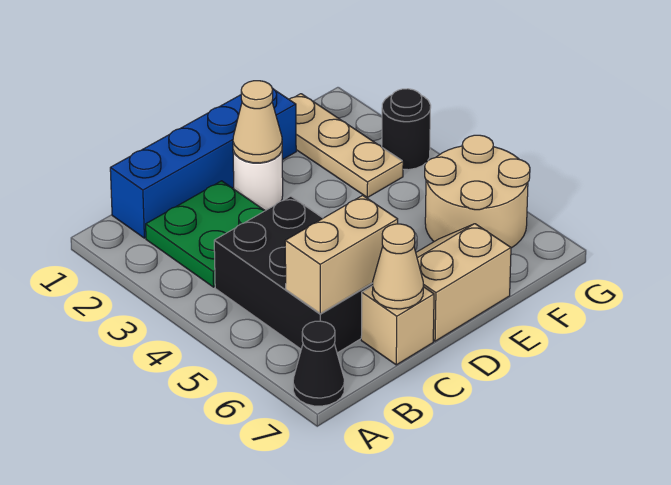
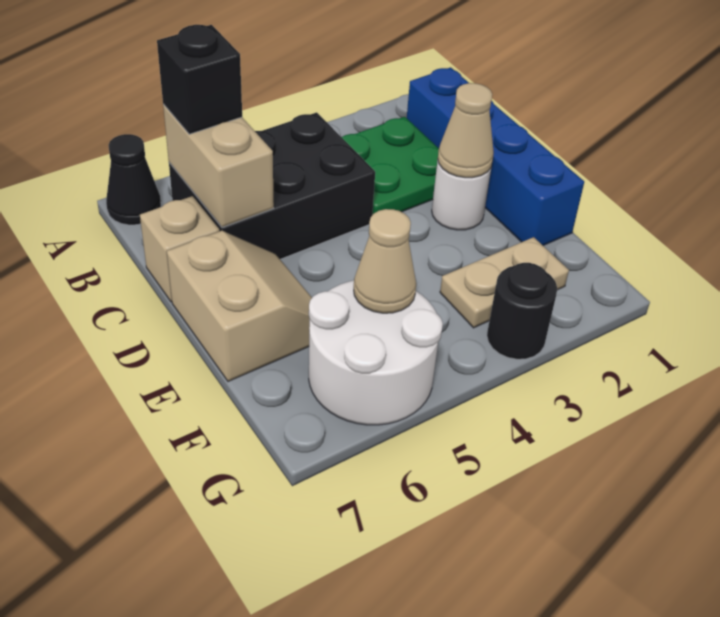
none -> black brick B6 level 3
tan cone C7 level 2 -> tan cone F5 level 2
tan plate F1:F3 level 1 -> tan plate F2:F3 level 1
tan round brick F5:G6 level 1 -> white round brick F5:G6 level 1

